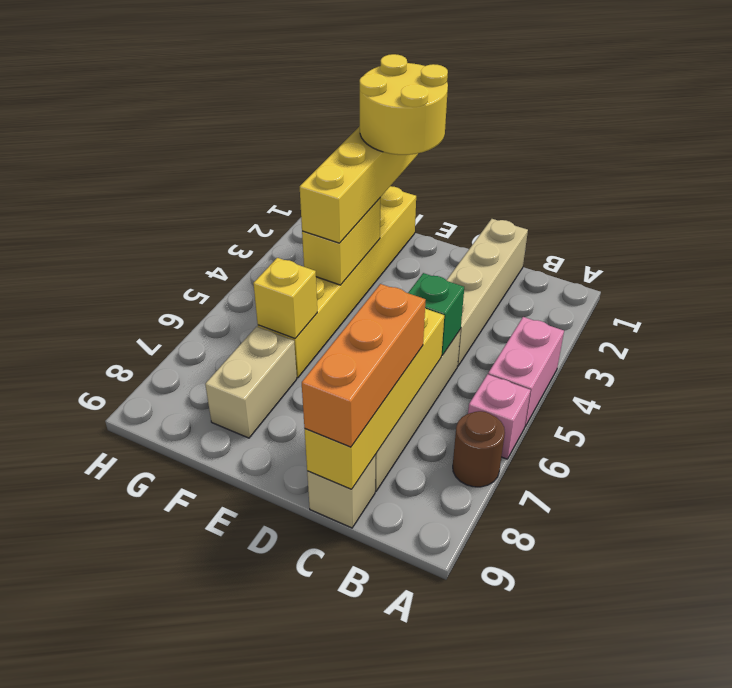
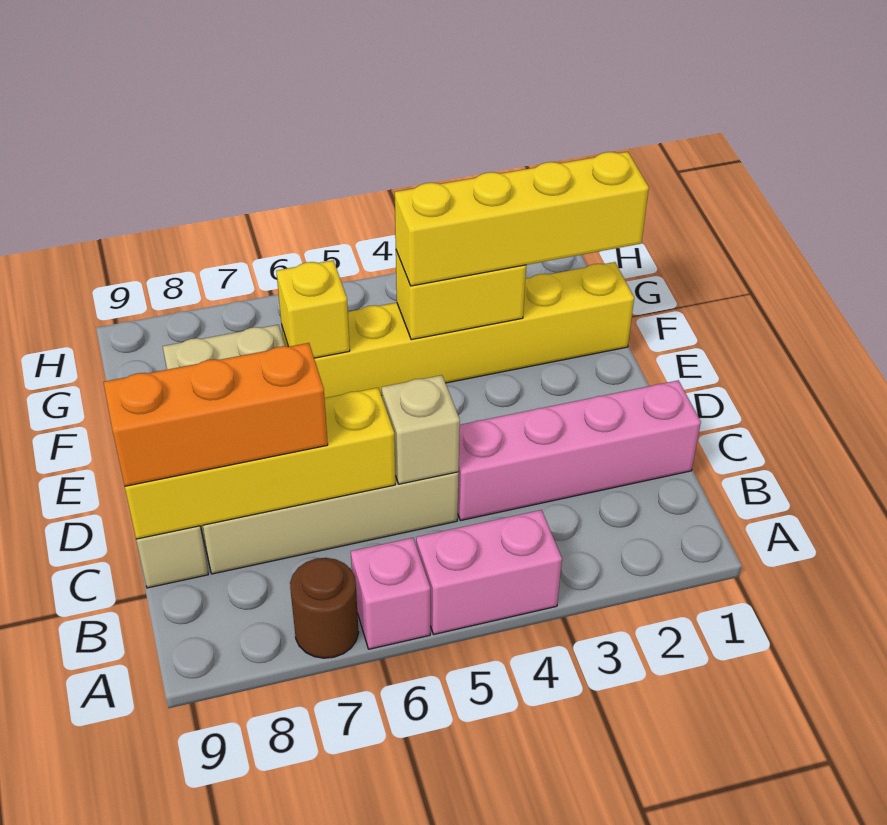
tan brick C1:C4 level 1 -> pink brick C1:C4 level 1
green brick C5 level 2 -> tan brick C5 level 2
yellow round brick E1:F2 level 4 -> none

